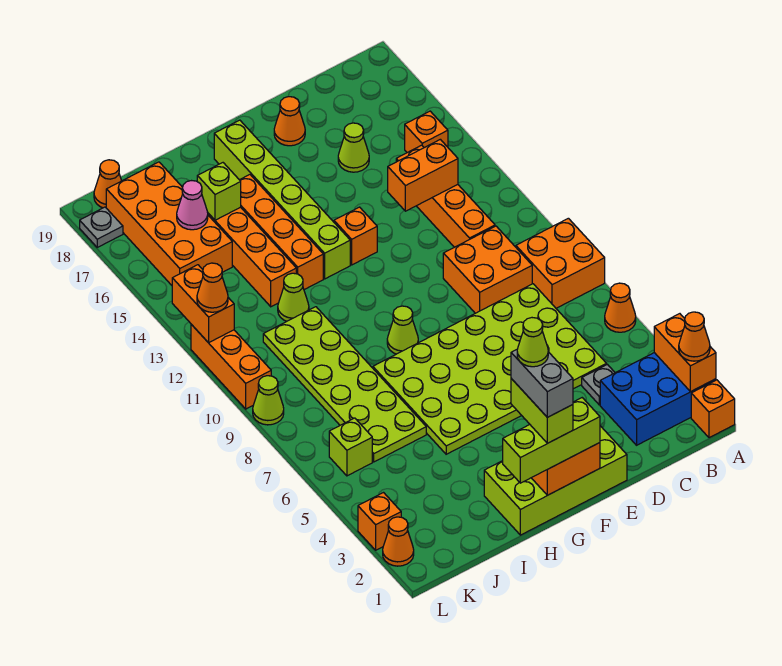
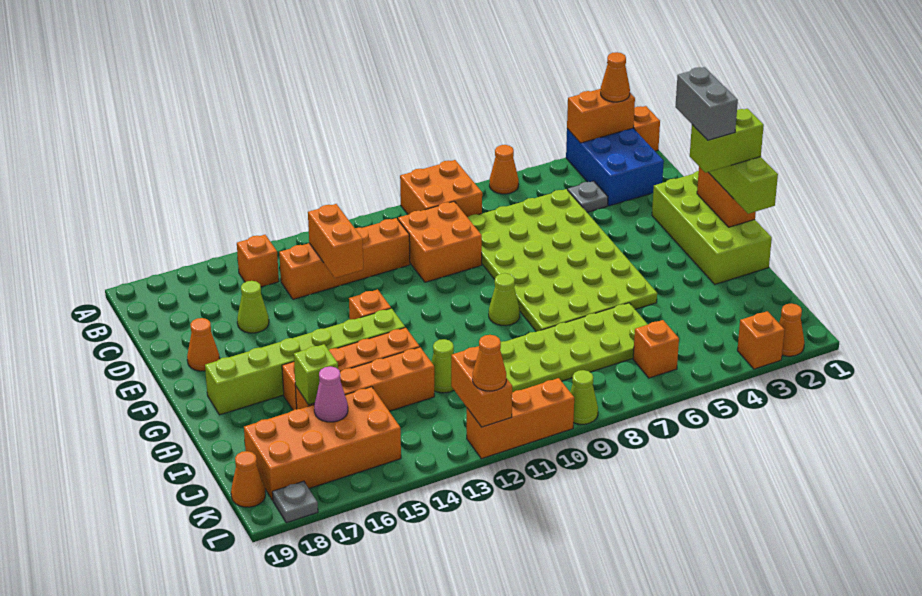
grey brick G1:G2 level 5 -> grey brick F2:G2 level 5
lime cone G2 level 6 -> none
lime brick K6 level 1 -> orange brick K6 level 1
orange brick L12:L13 level 2 -> orange brick K12:L12 level 2

